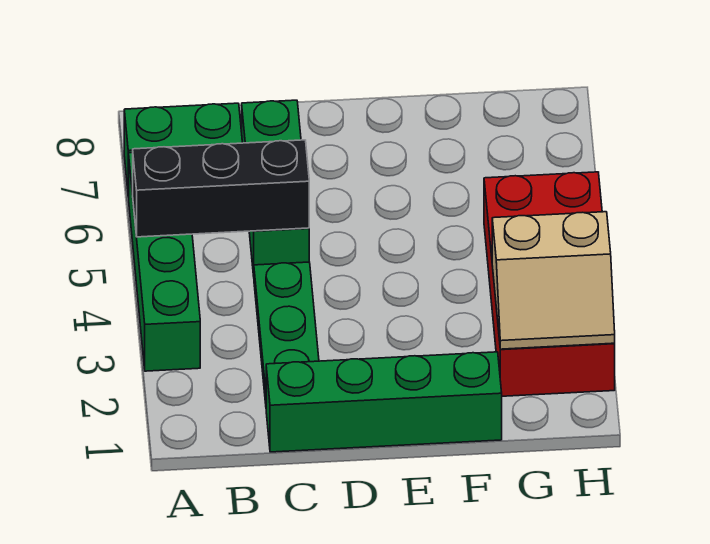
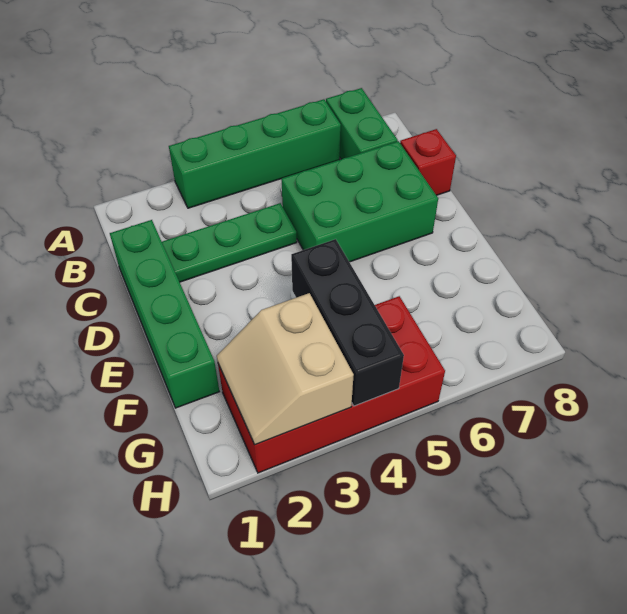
black brick A5:C5 level 2 -> black brick F4:H4 level 2
green brick C5:C7 level 1 -> green brick C5:D7 level 1
none -> red brick C8 level 1

